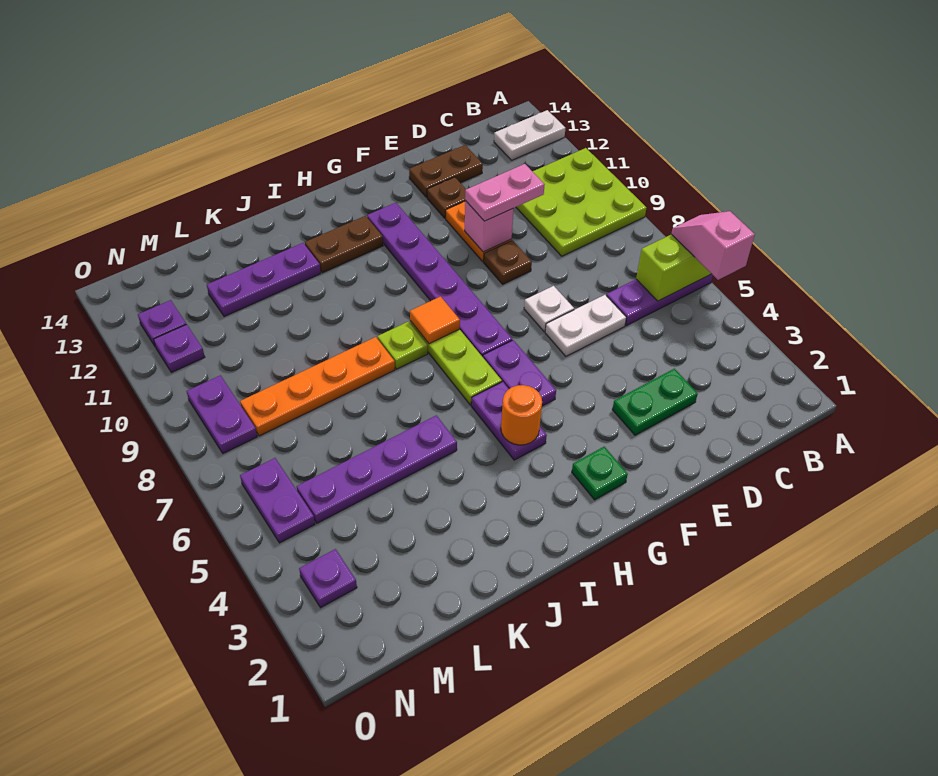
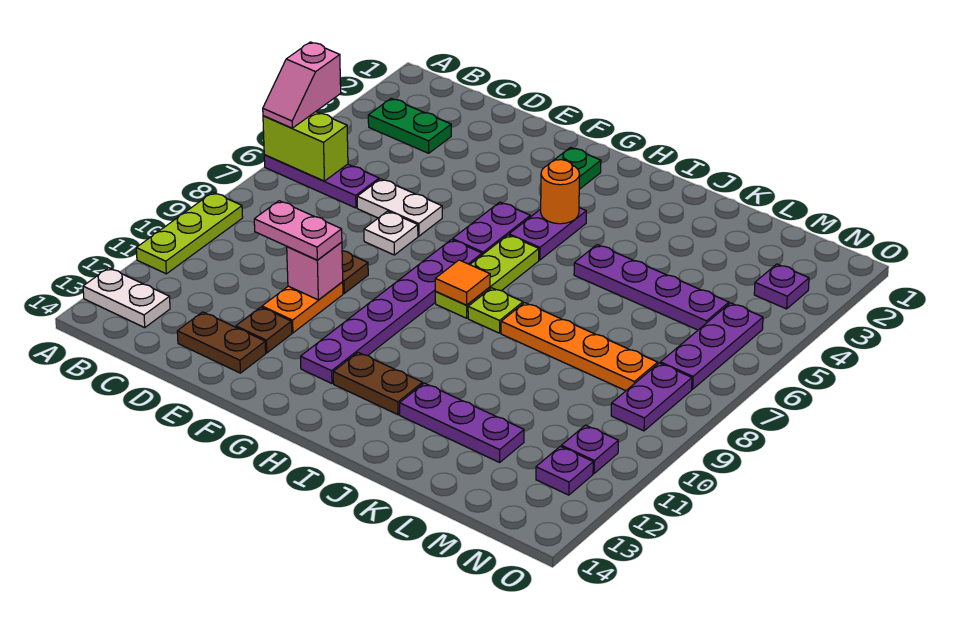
lime plate A9:C11 level 1 -> lime plate A9:A11 level 1
green plate D3:E3 level 1 -> green plate B3:C3 level 1
purple plate N5:N6 level 1 -> purple plate N5:N7 level 1

